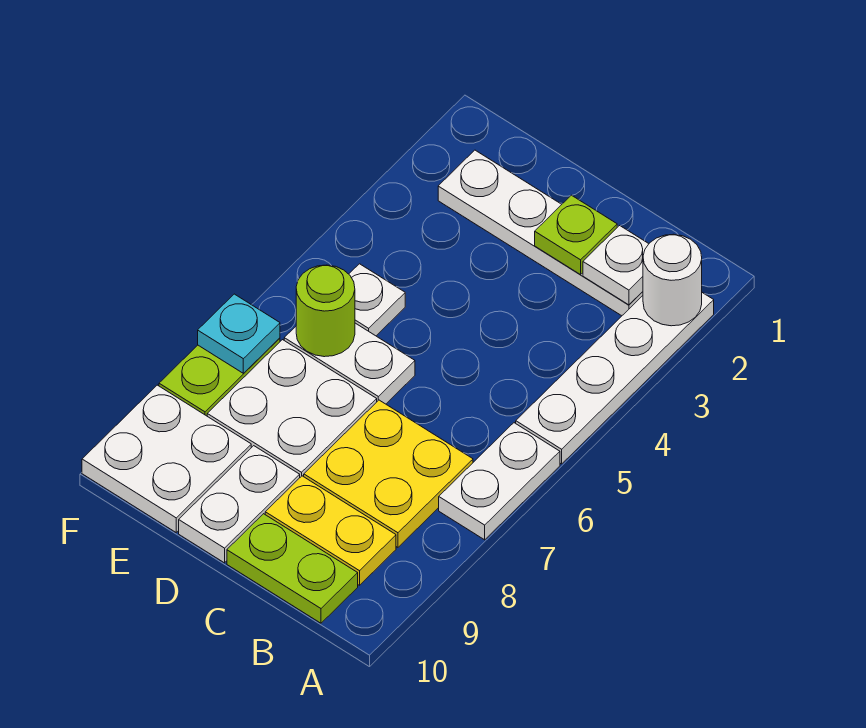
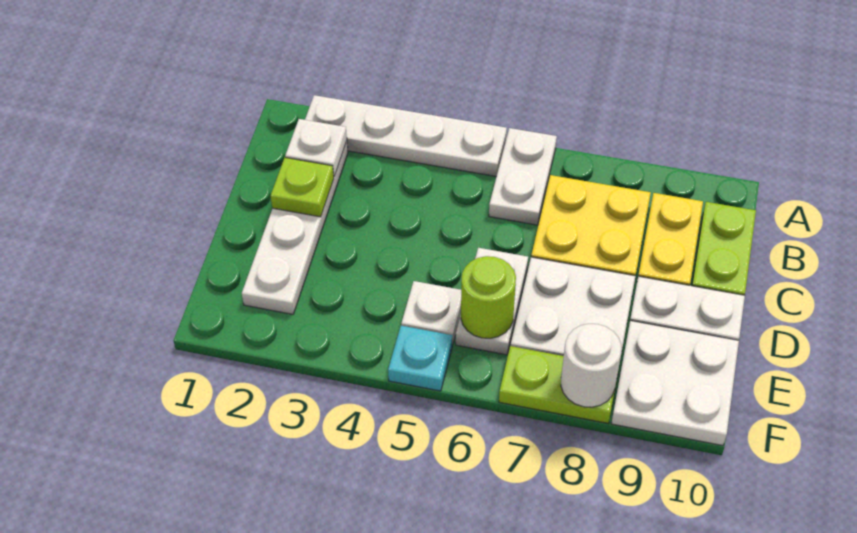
white round brick A2 level 2 -> white round brick F8 level 2
white plate A6:A7 level 1 -> white plate A6:B6 level 1
cyan plate F7 level 2 -> cyan plate F5 level 1

